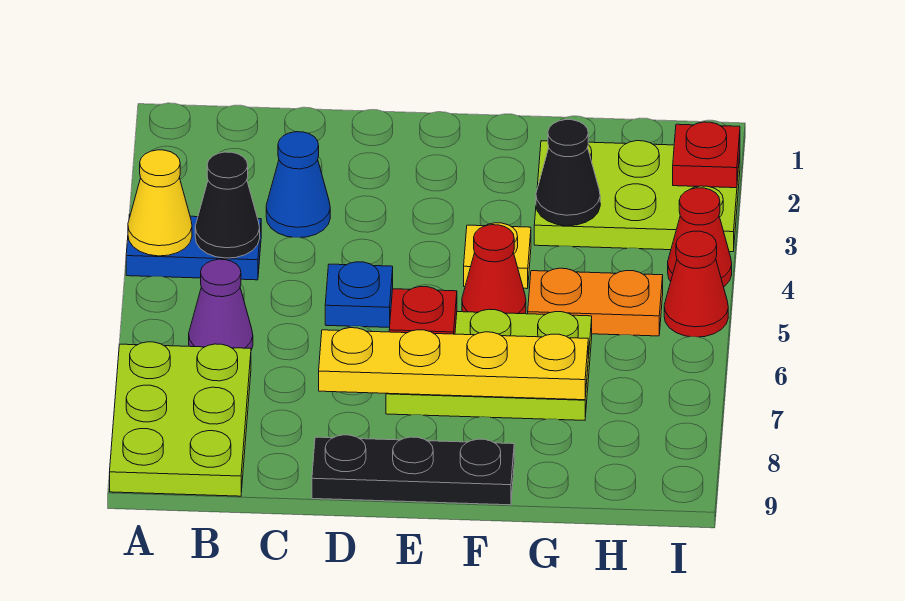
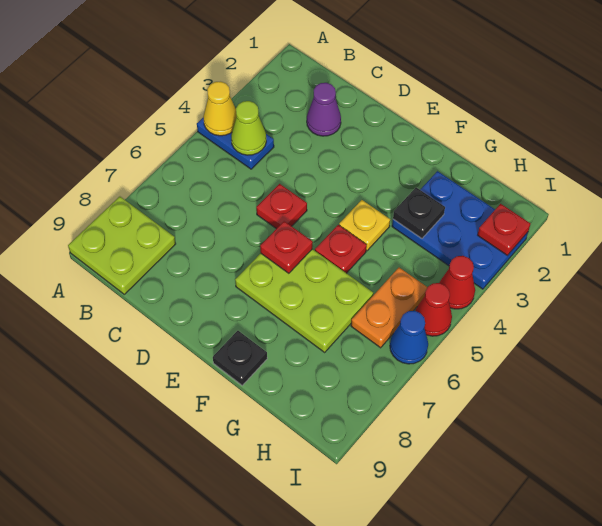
lime plate A7:B9 level 1 -> lime plate A8:B9 level 1
black cone B4 level 2 -> lime cone B4 level 2
purple cone B6 level 1 -> purple cone C2 level 1
blue cone C3 level 1 -> blue cone I6 level 1
blue plate D5 level 1 -> red plate D5 level 1
yellow plate D7:G7 level 2 -> none
black plate D9:F9 level 1 -> black plate F9 level 1
red cone F5 level 1 -> red plate F5 level 1
lime plate G2:I3 level 1 -> blue plate G2:I3 level 1
black cone G3 level 2 -> black plate G3 level 2
orange plate G5:H5 level 1 -> orange plate H5:H6 level 1

